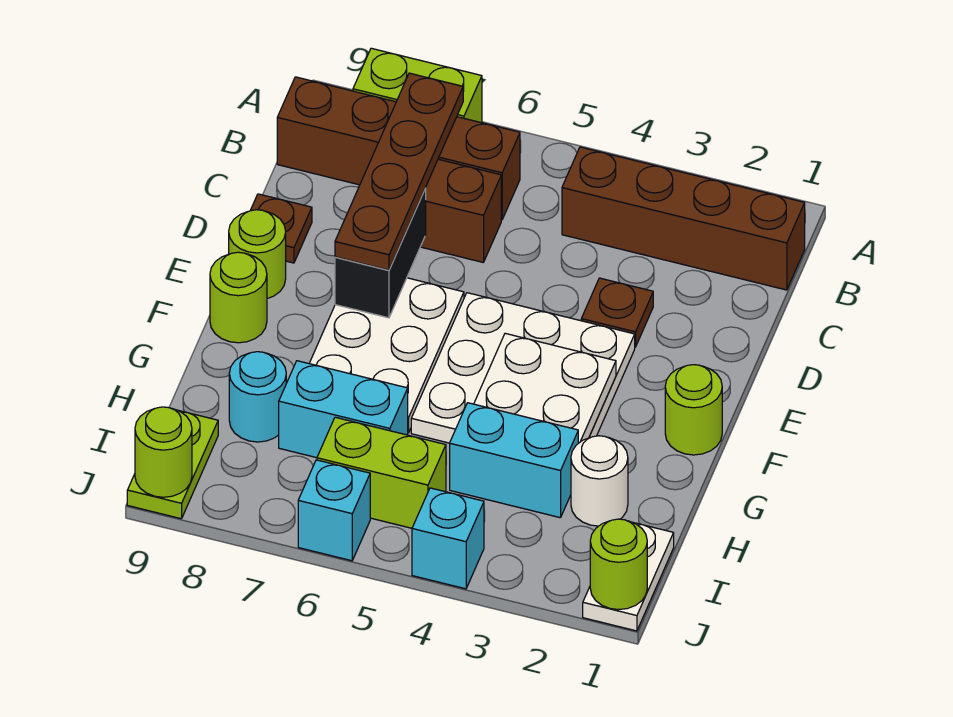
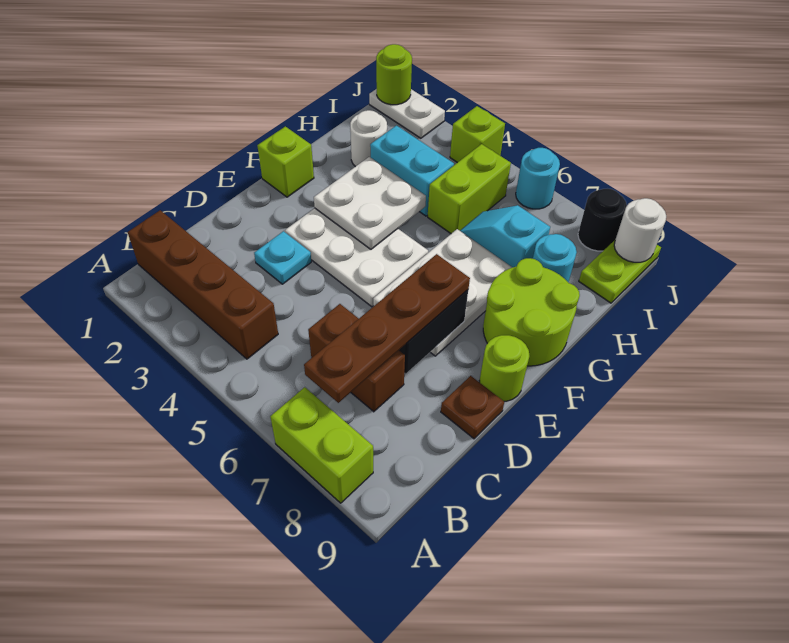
brown brick B6:B9 level 1 -> none
brown plate D3 level 1 -> cyan plate D3 level 1
white plate E3:G5 level 1 -> white plate E3:F5 level 1
lime round brick F1 level 1 -> lime brick F1 level 1
lime round brick F9 level 1 -> lime round brick F8:G9 level 1
cyan brick H6:H7 level 1 -> cyan slope H6:H7 level 1 top 7
white plate I1:J1 level 1 -> white plate J1:J2 level 1
lime brick I5:I6 level 1 -> lime brick H5:I5 level 1
cyan brick J4 level 1 -> lime brick J4 level 1
cyan brick J6 level 1 -> cyan round brick J6 level 1
none -> black round brick J8 level 1
lime round brick J9 level 2 -> white round brick J9 level 2

